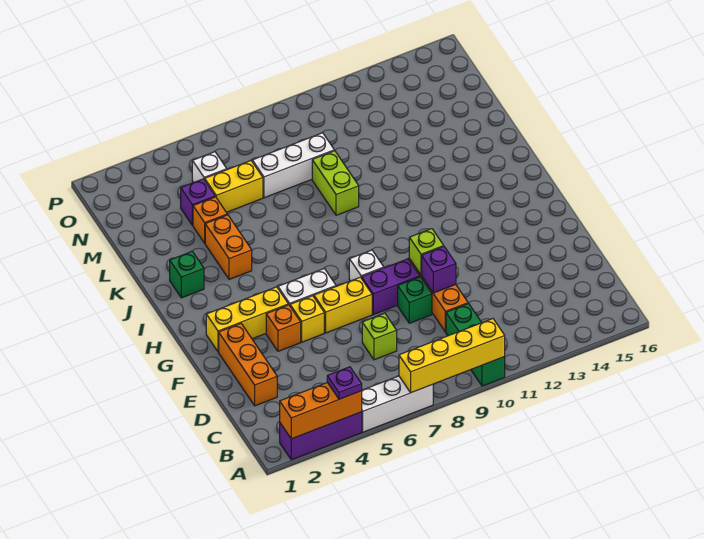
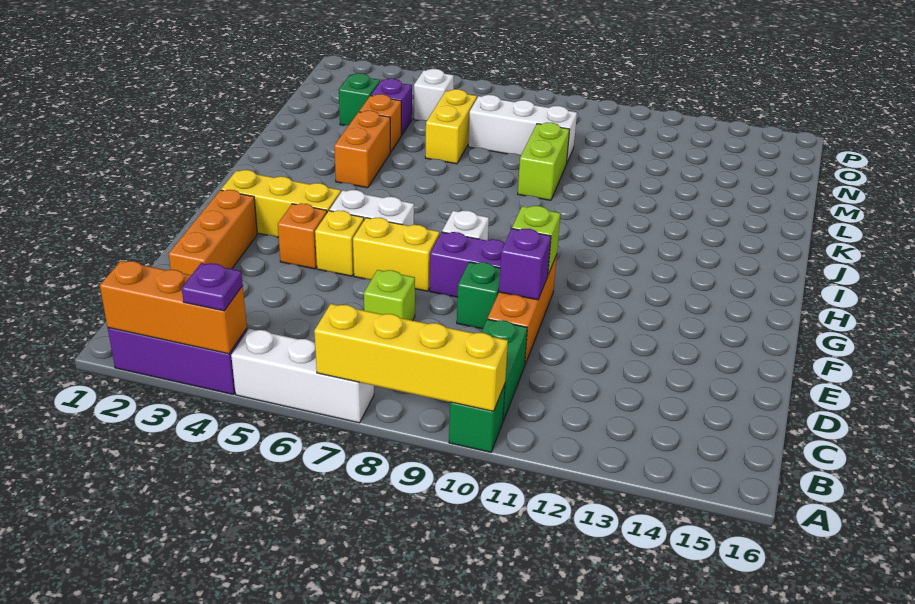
green brick J2 level 1 -> green brick M3 level 1
yellow brick M5:M6 level 1 -> yellow brick L6:M6 level 1

